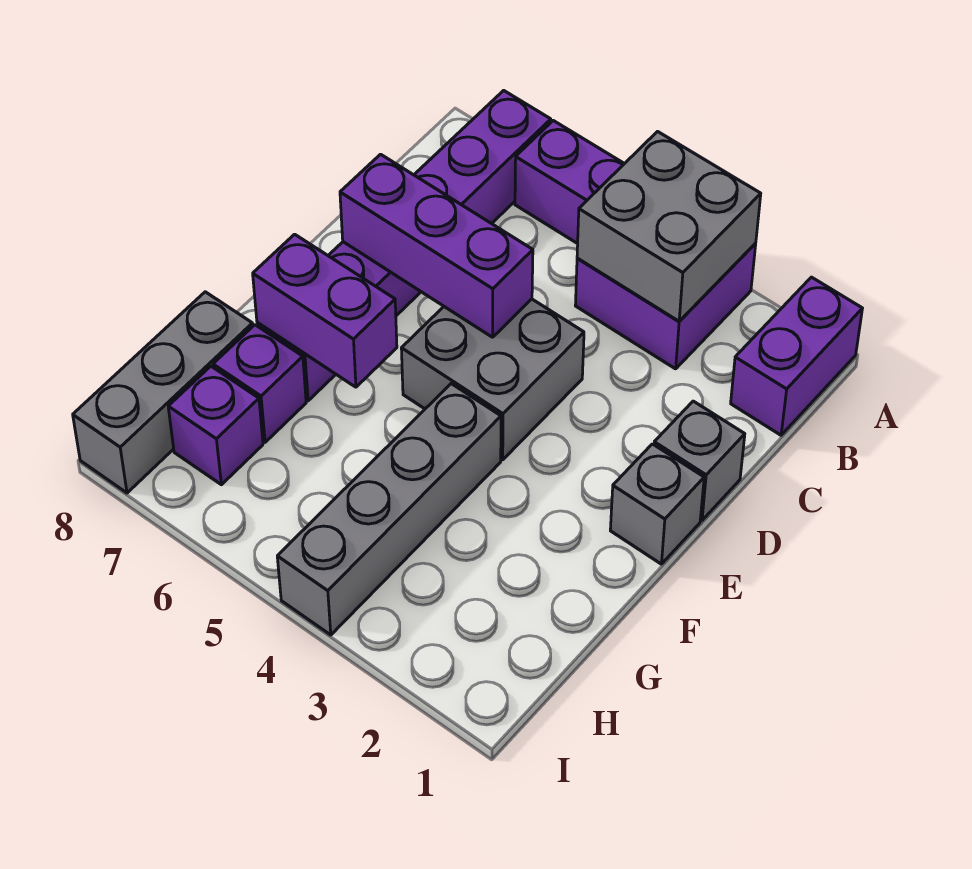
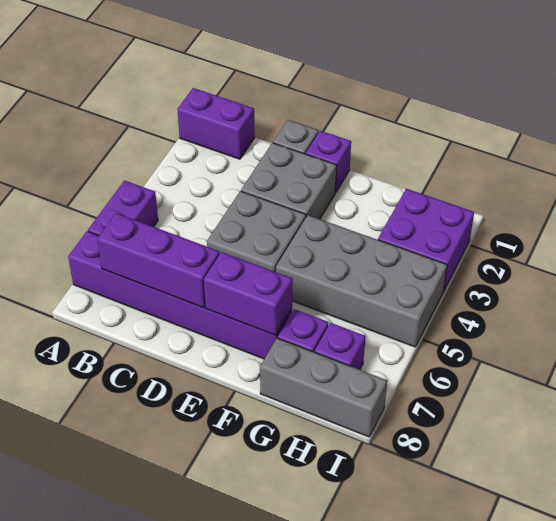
purple brick A3:B4 level 1 -> purple brick H2:I3 level 1
grey brick A3:B4 level 2 -> grey brick D2:E3 level 1
purple brick D5:D7 level 2 -> purple brick B7:D7 level 2
grey brick E1 level 1 -> purple brick E1 level 1
grey brick F4:I4 level 1 -> grey brick F4:I5 level 1
purple brick F6:F7 level 2 -> purple brick E7:F7 level 2

